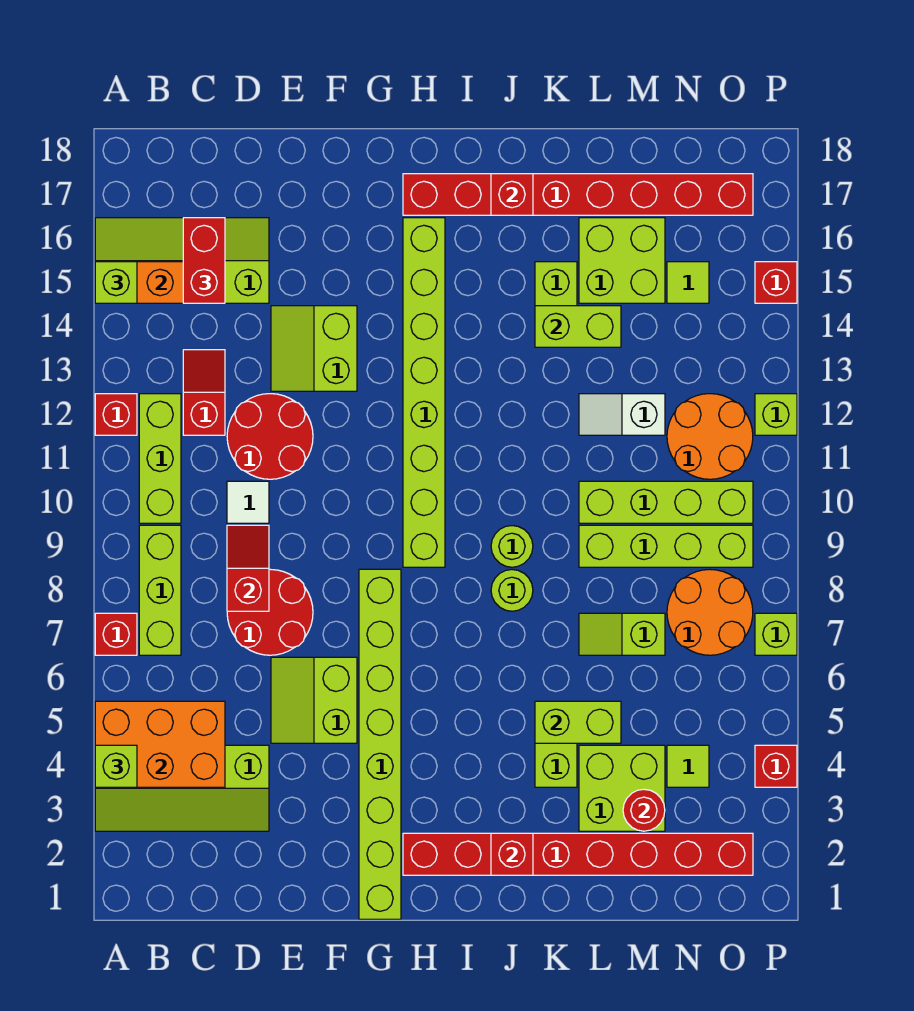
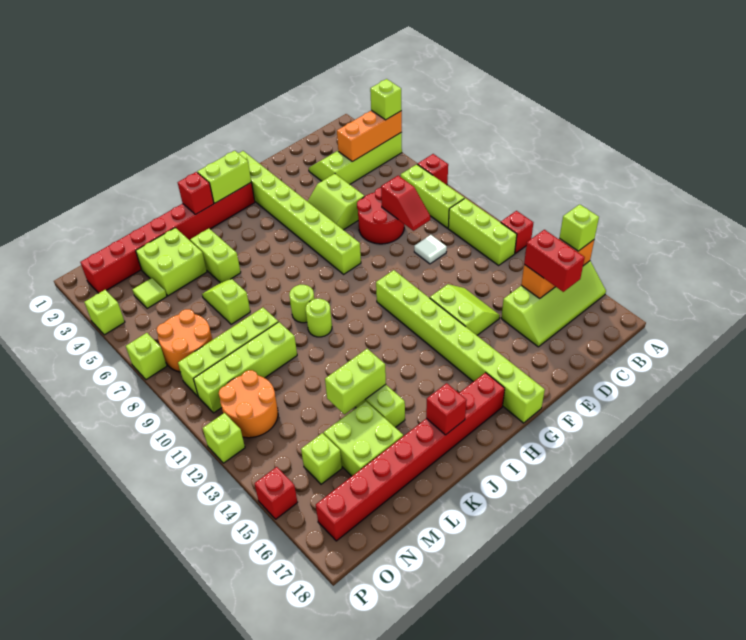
orange brick A4:C5 level 2 -> orange brick A4:C4 level 2
red slope C12:C13 level 1 top 12 -> none
red round brick D11:E12 level 1 -> none
lime slope E5:F6 level 1 top F -> lime slope E5:F6 level 1 top E
lime brick H9:H16 level 1 -> lime brick G11:G18 level 1
lime round brick J8 level 1 -> lime round brick J10 level 1
lime brick K5:L5 level 2 -> lime brick H2:I2 level 2
lime slope L7:M7 level 1 top M -> lime slope L6:L7 level 1 top 7
white slope L12:M12 level 1 top M -> none
red round brick M3 level 2 -> none
lime tile N15 level 1 -> lime brick N15 level 1
red brick P4 level 1 -> lime brick P4 level 1

